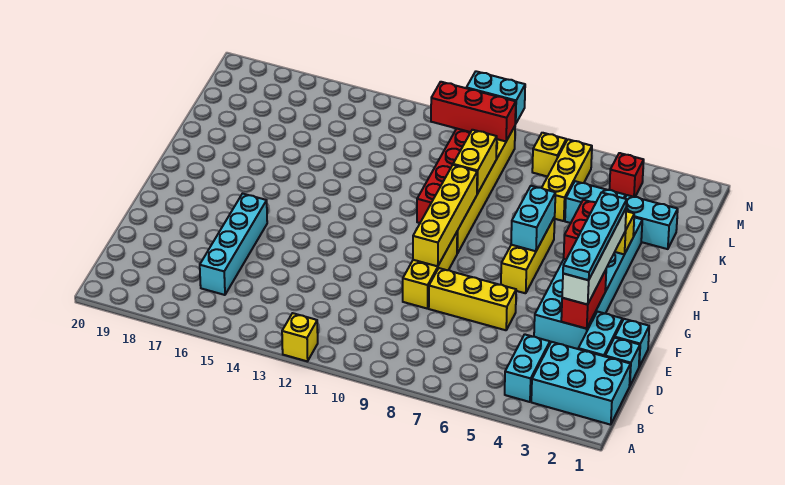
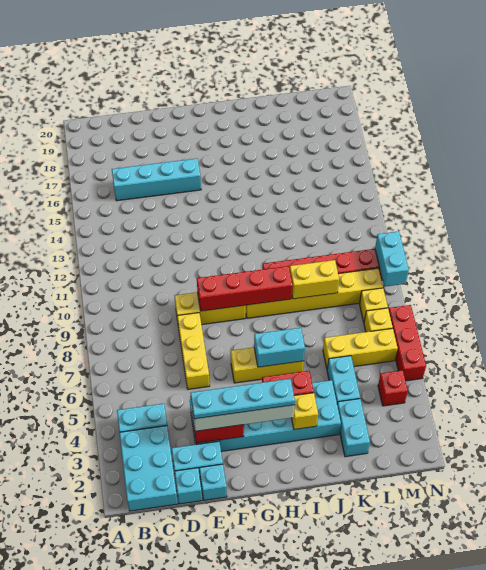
yellow brick A12 level 1 -> yellow brick M8 level 1
yellow brick F9:I9 level 2 -> red brick F9:I9 level 2
red brick M9:M11 level 2 -> red brick N5:N7 level 1

